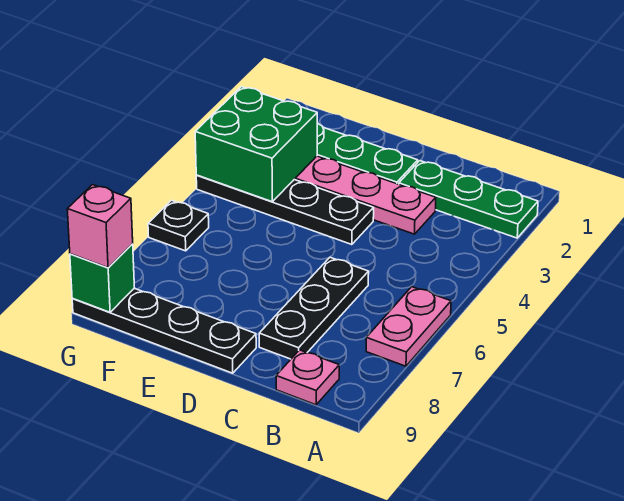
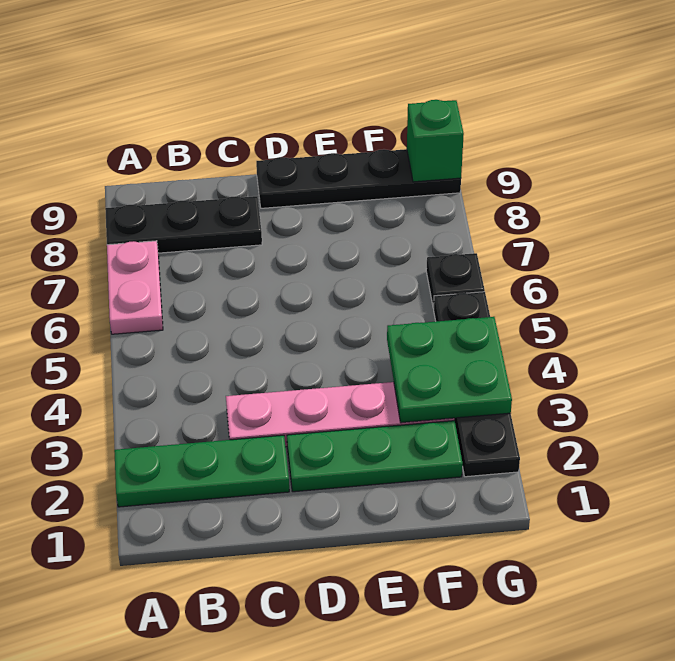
pink plate B9 level 1 -> none
black plate C6:C8 level 1 -> black plate A8:C8 level 1
black plate D4:G4 level 1 -> black plate G2:G5 level 1
green brick F3:G4 level 2 -> green plate F3:G4 level 2
pink brick G9 level 3 -> none

